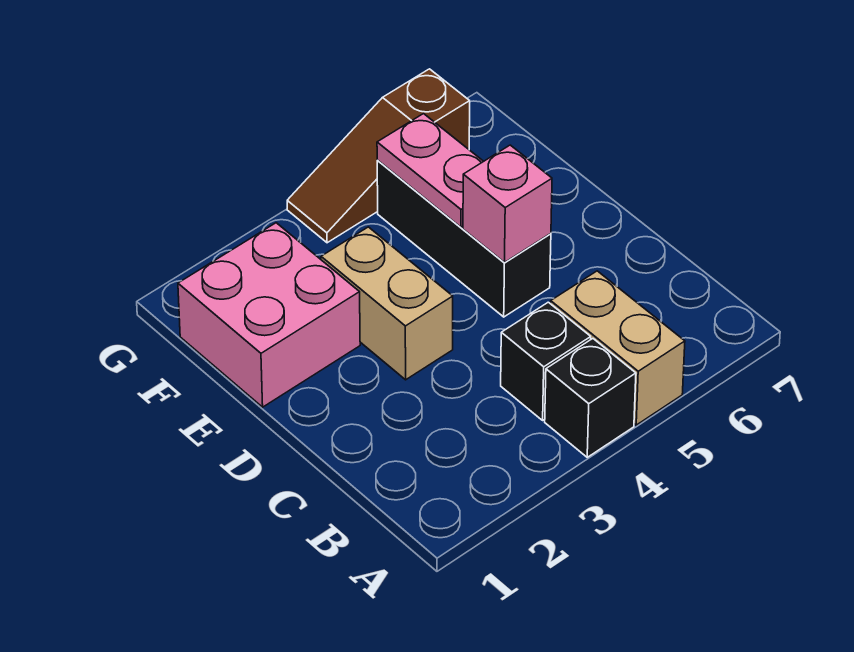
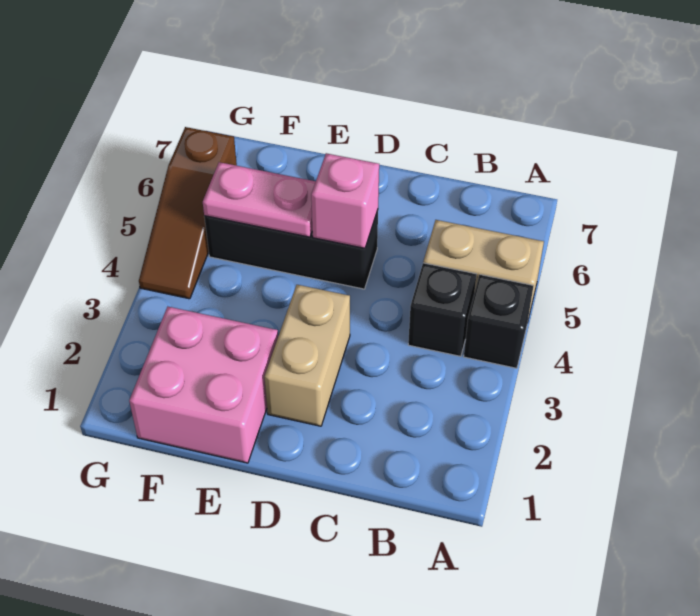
tan brick D3:E3 level 1 -> tan brick D2:D3 level 1

